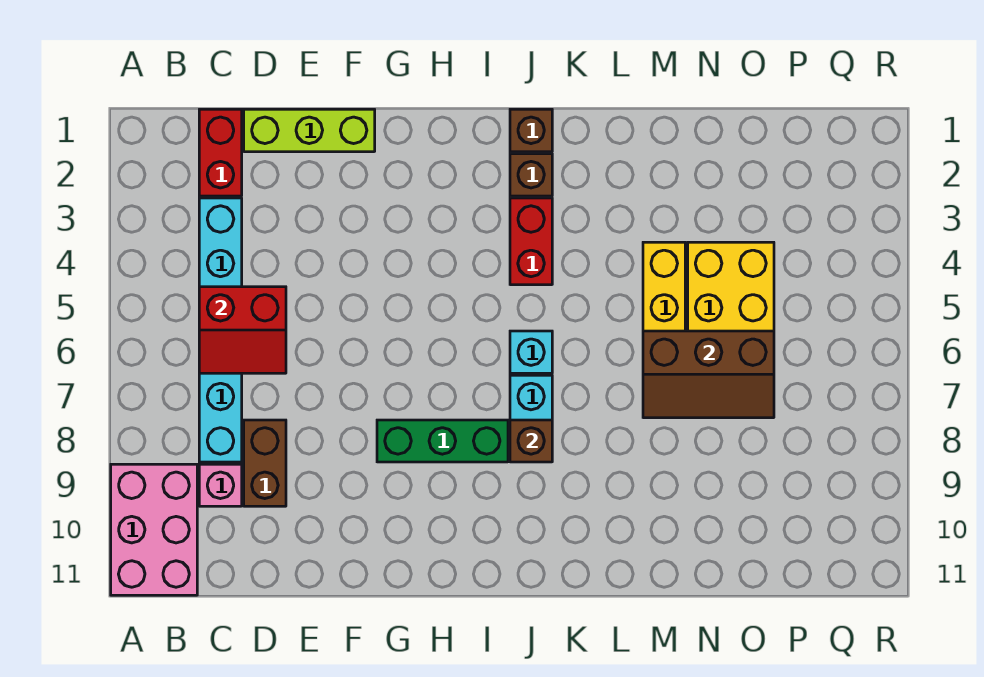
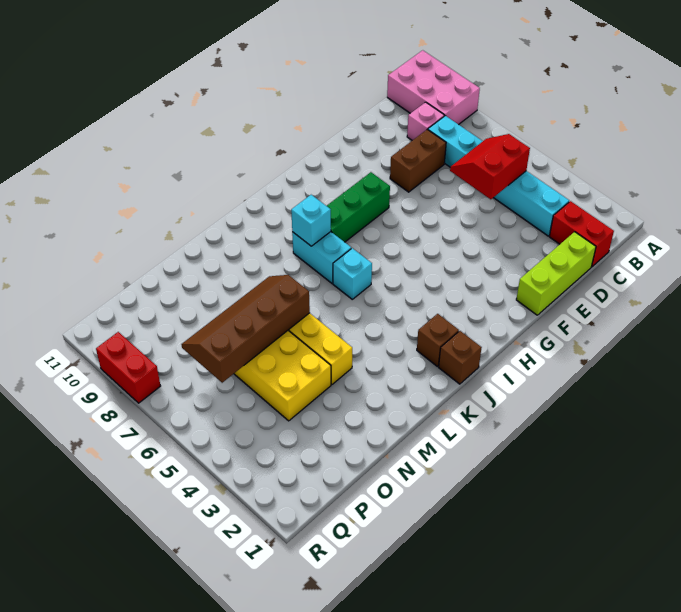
brown brick D8:D9 level 1 -> brown brick D8:E8 level 1
red brick J3:J4 level 1 -> red brick R8:R9 level 1
brown brick J8 level 2 -> cyan brick J8 level 2
brown slope M6:O7 level 2 top 6 -> brown slope M6:P7 level 2 top 6

